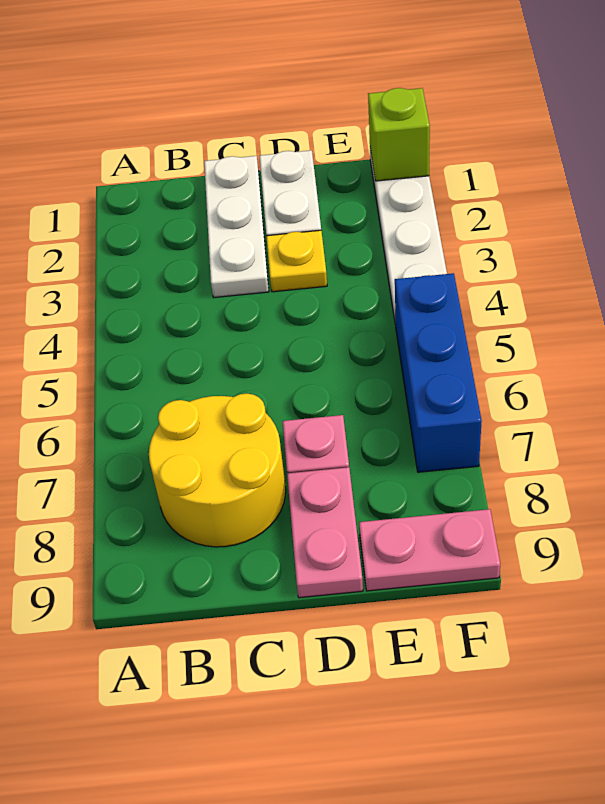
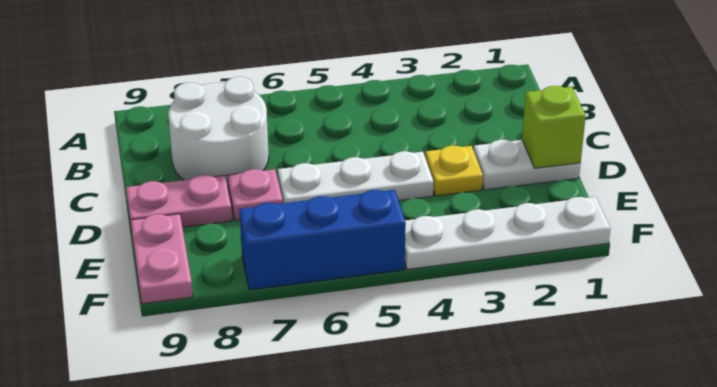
yellow round brick B7:C8 level 1 -> white round brick B7:C8 level 1
white plate C1:C3 level 1 -> white plate D4:D6 level 1
lime brick F1 level 2 -> lime brick D1 level 2

